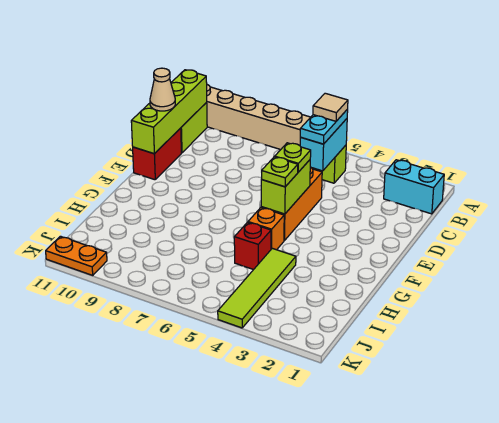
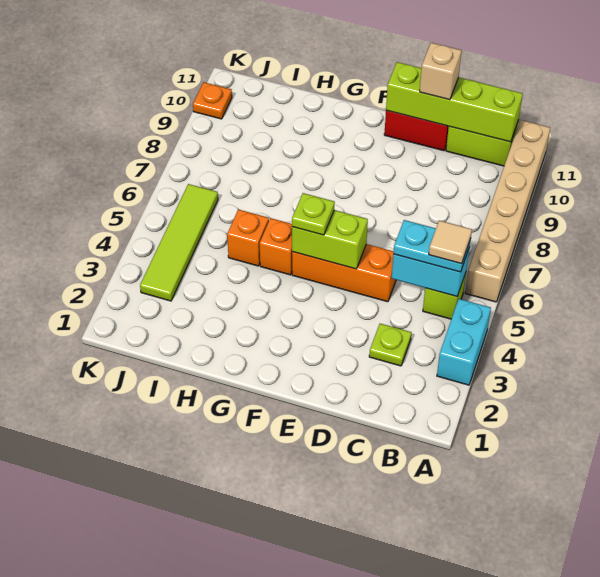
cyan brick B1:B2 level 1 -> cyan brick A3:A4 level 1
tan cone D11 level 3 -> tan brick D11 level 3
lime plate E5 level 3 -> lime plate C3 level 1
lime tile H4:K4 level 1 -> lime tile J3:J6 level 1
red brick H5 level 1 -> orange brick H5 level 1
orange plate K10:K11 level 1 -> orange plate K10 level 1

